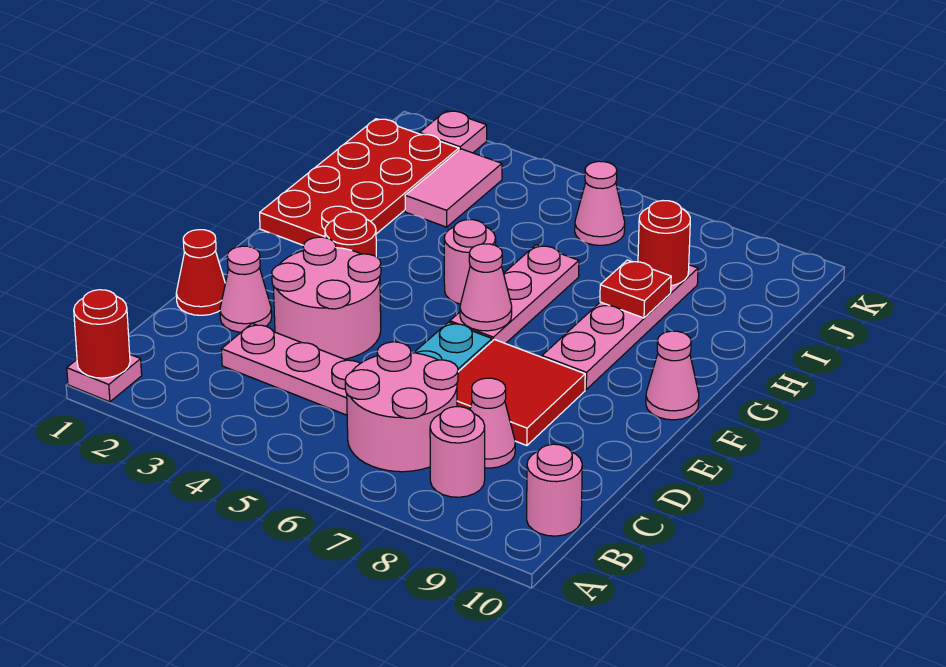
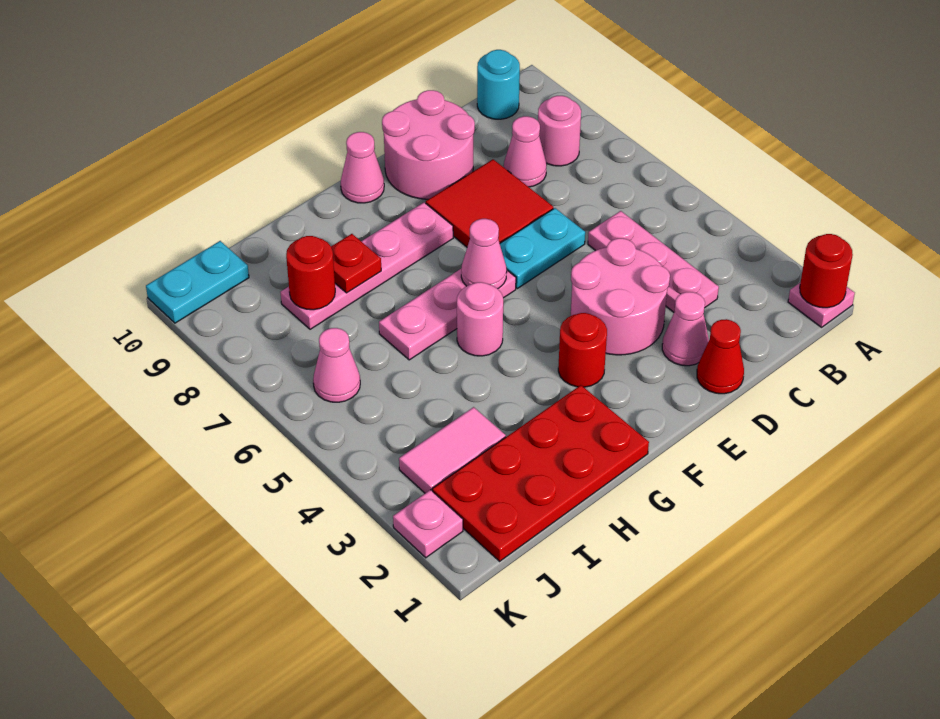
pink round brick B6:C7 level 1 -> pink round brick D9:E10 level 1
pink round brick B10 level 1 -> cyan round brick B10 level 1
none -> cyan plate J10:K10 level 1

